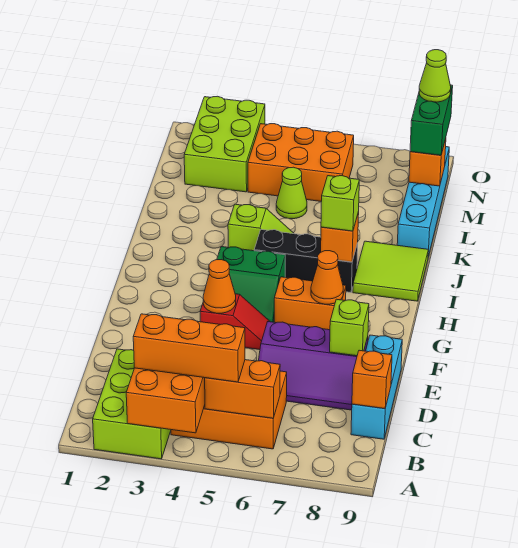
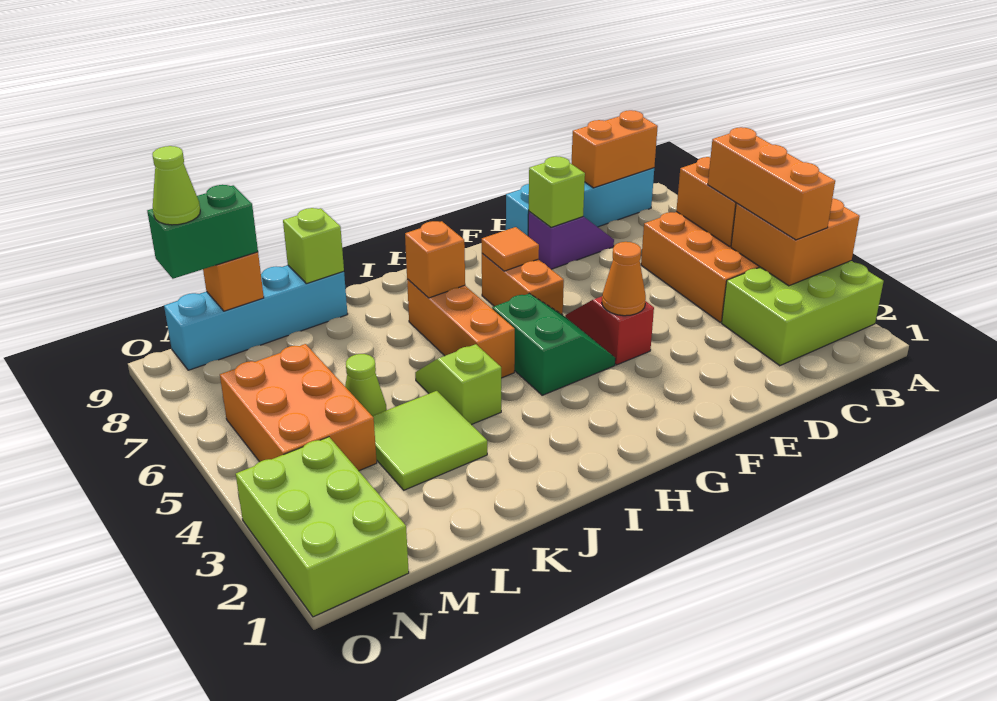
cyan brick C9:E9 level 1 -> cyan brick B9:E9 level 1
orange brick C9 level 2 -> orange brick B9:C9 level 2
purple slope D6:E8 level 1 top E -> purple slope D8:E8 level 1 top E
orange cone G7 level 2 -> orange tile G7 level 2
black brick I5:I7 level 1 -> orange brick I5:I7 level 1
lime brick I7 level 3 -> lime brick K9 level 2
lime tile I8:J9 level 1 -> lime tile K3:L4 level 1
lime brick M2:O3 level 1 -> lime brick N1:O3 level 1

